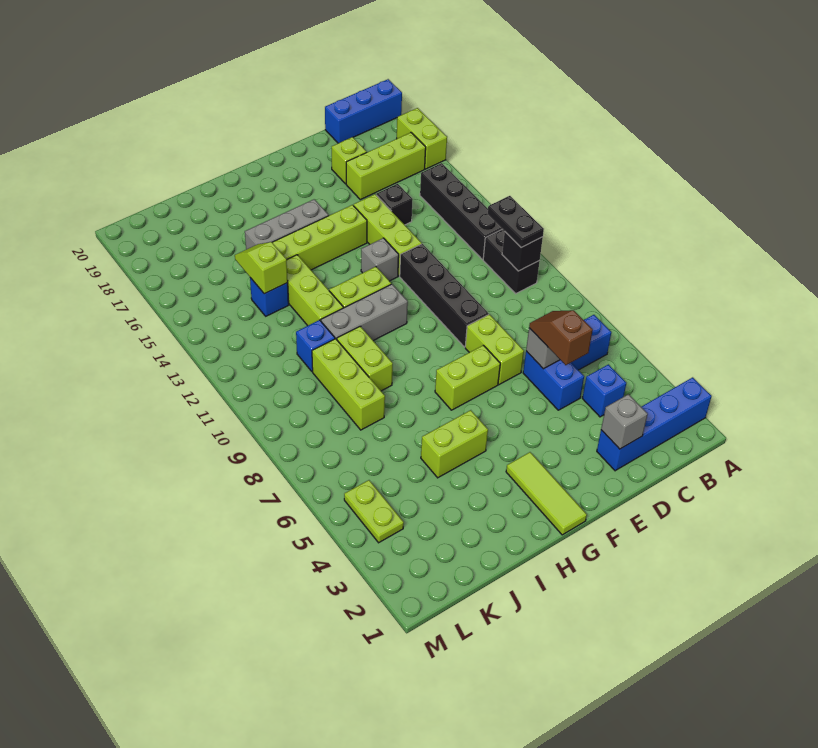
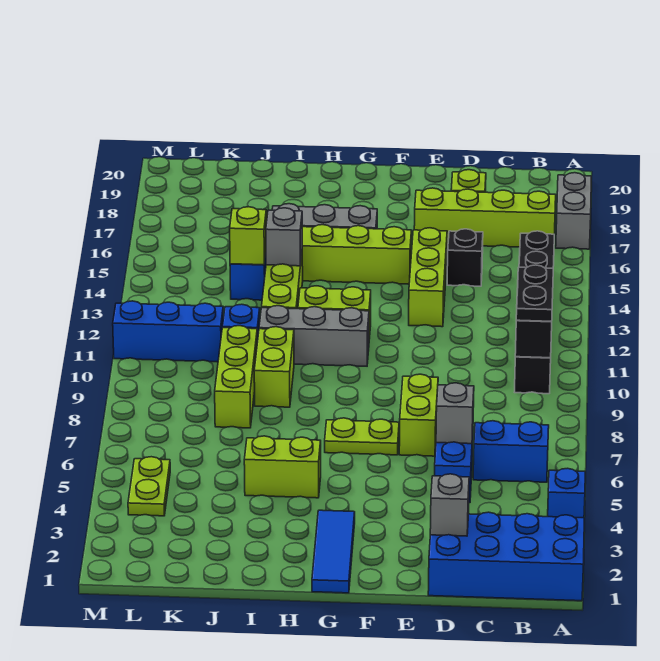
blue brick A2:D2 level 1 -> blue brick A1:D2 level 1
lime brick A17:A18 level 1 -> grey brick A17:A18 level 1
blue brick A20:C20 level 1 -> blue brick K11:M11 level 1
lime brick B17:D17 level 1 -> lime brick B17:E17 level 1
blue brick C4 level 1 -> blue brick A4 level 1
brown slope D5:D6 level 3 top 5 -> none
black brick E9:E12 level 1 -> none
lime brick F7:G7 level 1 -> lime plate F7:G7 level 1
grey brick F13 level 1 -> grey brick I14 level 2
lime tile G1:G3 level 1 -> blue tile G1:G3 level 1

